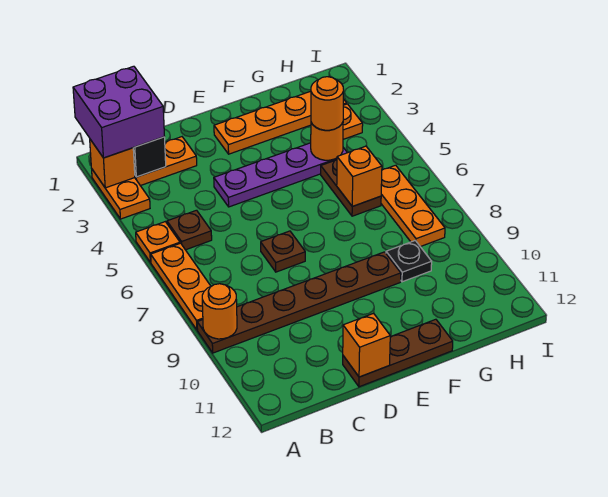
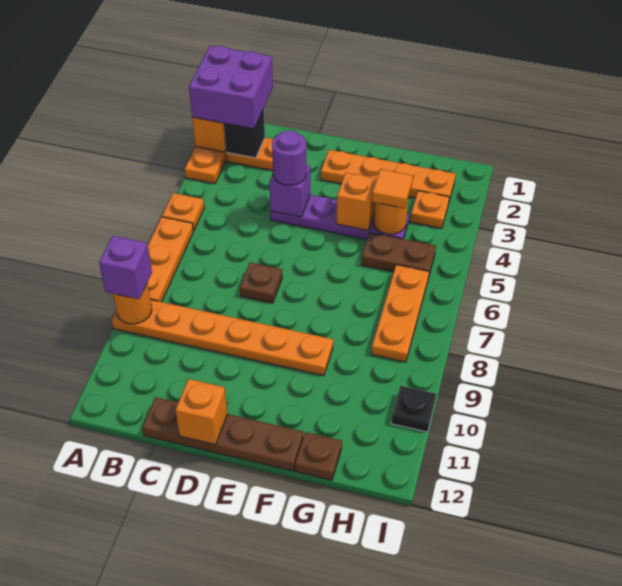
brown plate A9:F9 level 1 -> orange plate A9:F9 level 1
none -> purple brick A9 level 3
brown plate B5 level 1 -> brown plate G12 level 1
none -> purple brick D4 level 2
none -> purple round brick D4 level 3
brown plate D12:F12 level 1 -> brown plate C12:F12 level 1
orange round brick G4 level 3 -> orange tile G4 level 3
brown plate G5:G6 level 1 -> brown plate G5:H5 level 1
orange brick G6 level 2 -> orange brick F4 level 2
black plate G9 level 1 -> black plate I10 level 1

